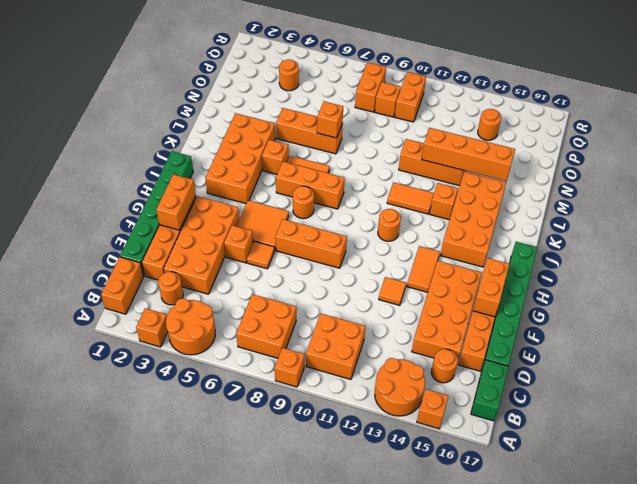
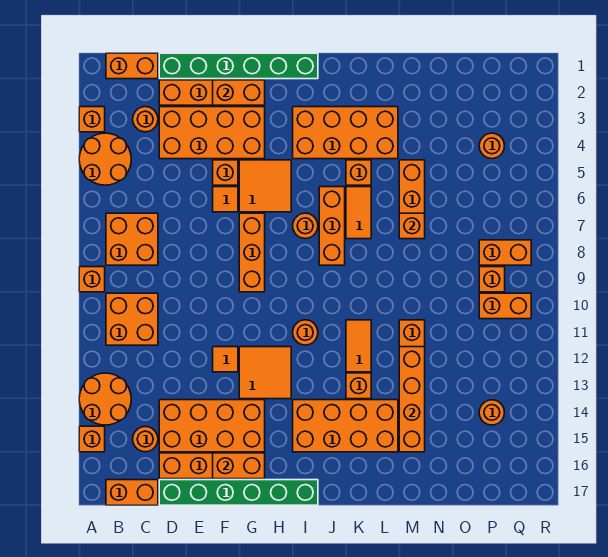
green brick B17:C17 level 1 -> orange brick B17:C17 level 1
orange tile G13:H13 level 1 -> orange tile G12:H13 level 1

